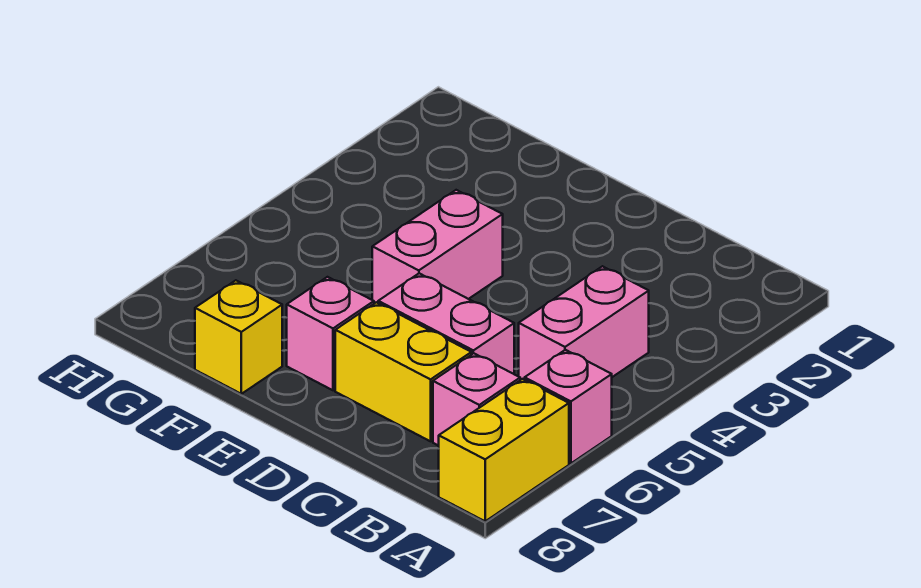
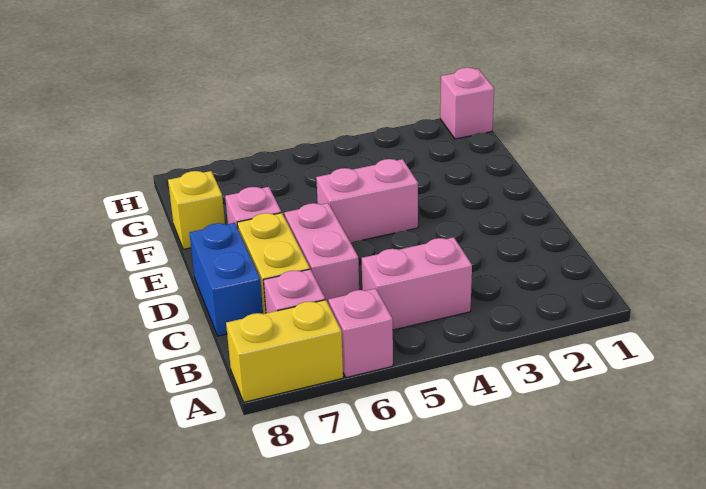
none -> blue brick C8:D8 level 1
none -> pink brick H1 level 1

